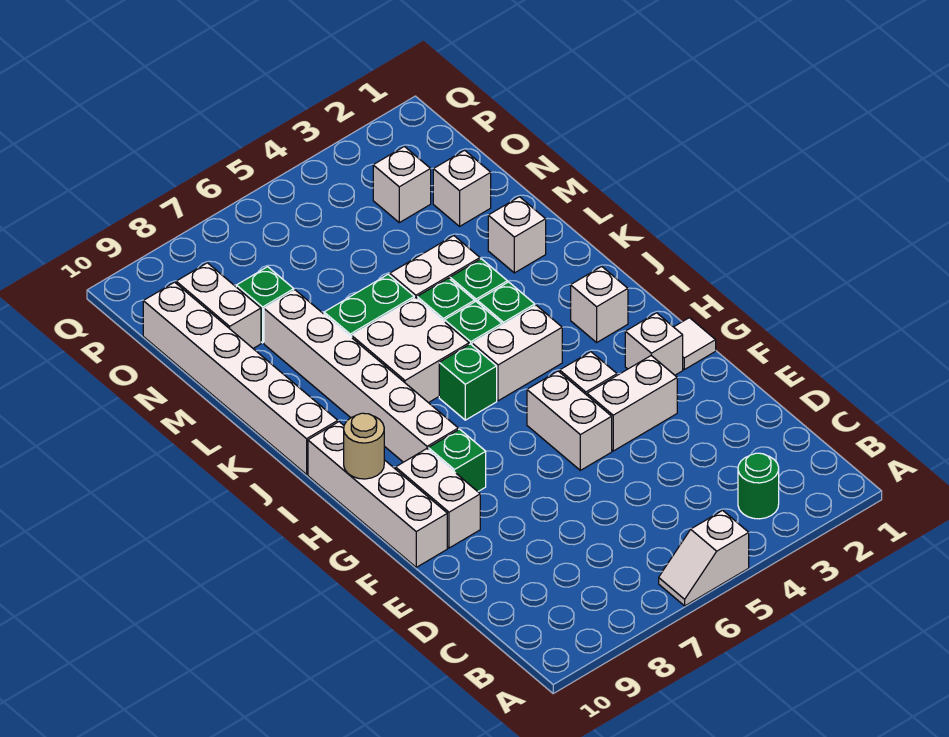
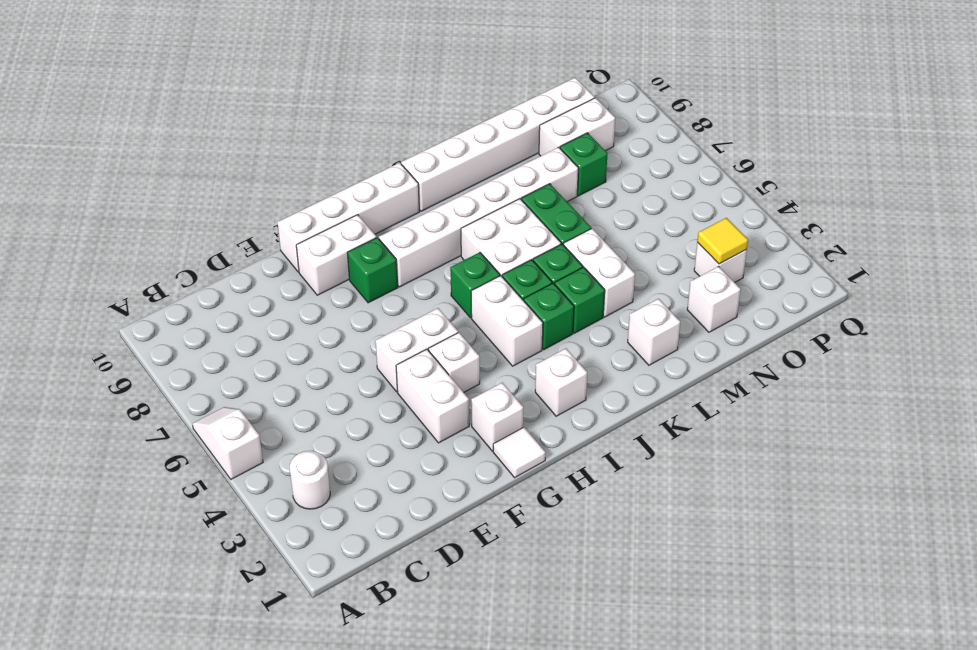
green round brick B3 level 1 -> white round brick B3 level 1
tan round brick H10 level 2 -> none
none -> yellow tile O3 level 2

